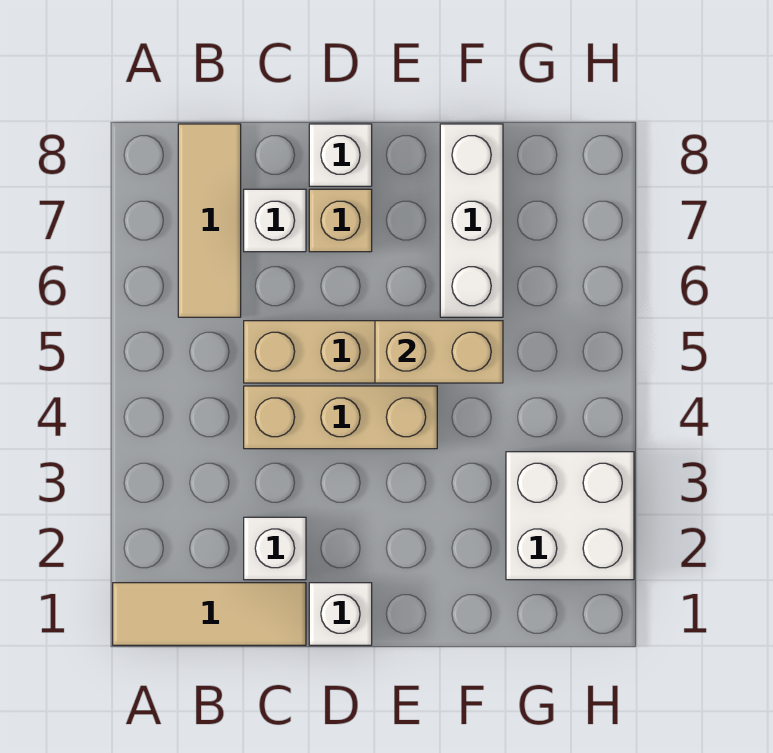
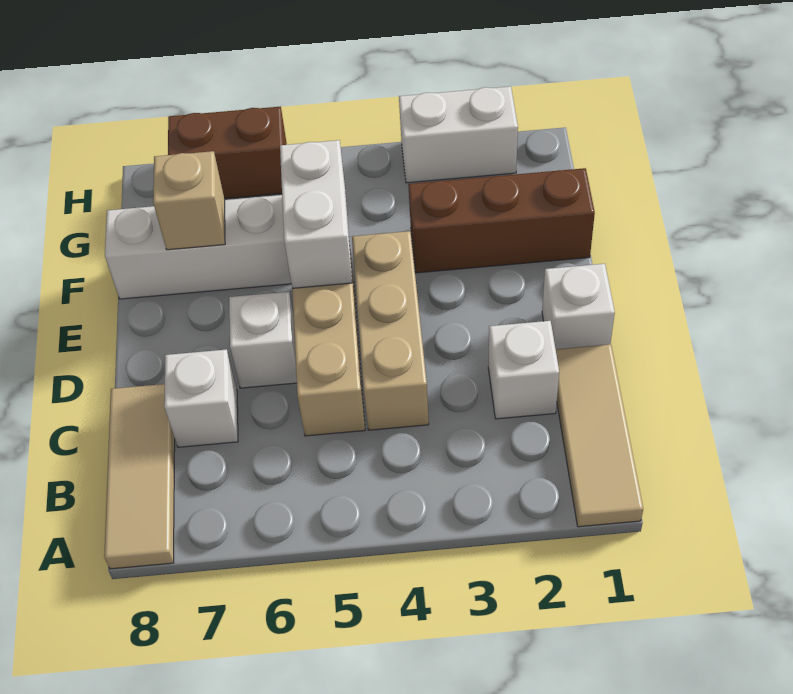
tan tile B6:B8 level 1 -> tan tile A8:C8 level 1
tan brick D7 level 1 -> tan brick F7 level 2
white brick D8 level 1 -> white brick D6 level 1
tan brick E5:F5 level 2 -> white brick E5:F5 level 2
none -> brown brick F1:F3 level 1
white brick G2:H3 level 1 -> white brick H2:H3 level 1
none -> brown brick H6:H7 level 1

